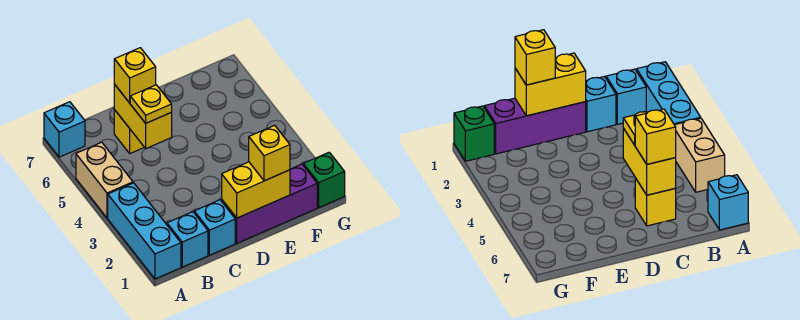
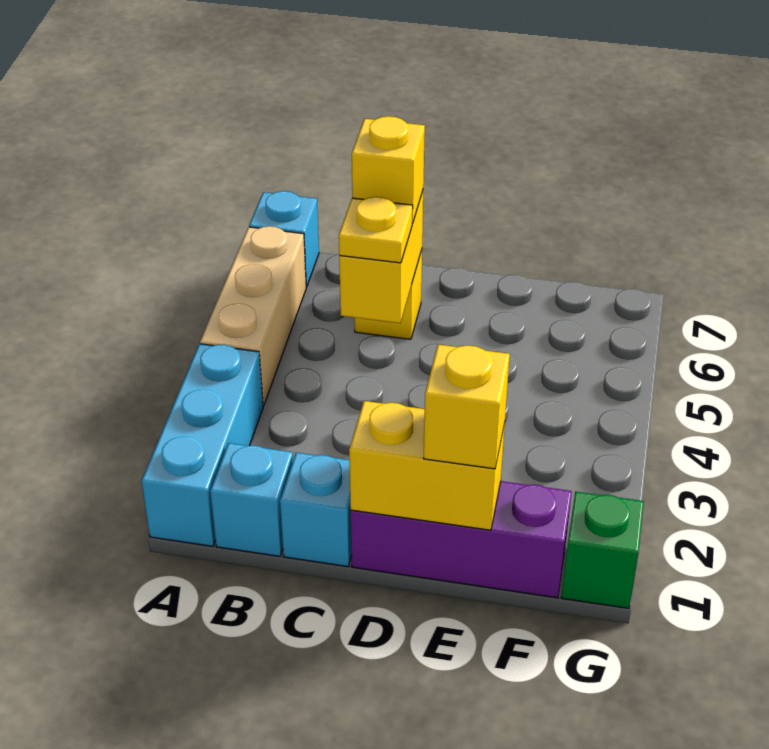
tan brick A4:A5 level 1 -> tan brick A4:A6 level 1

